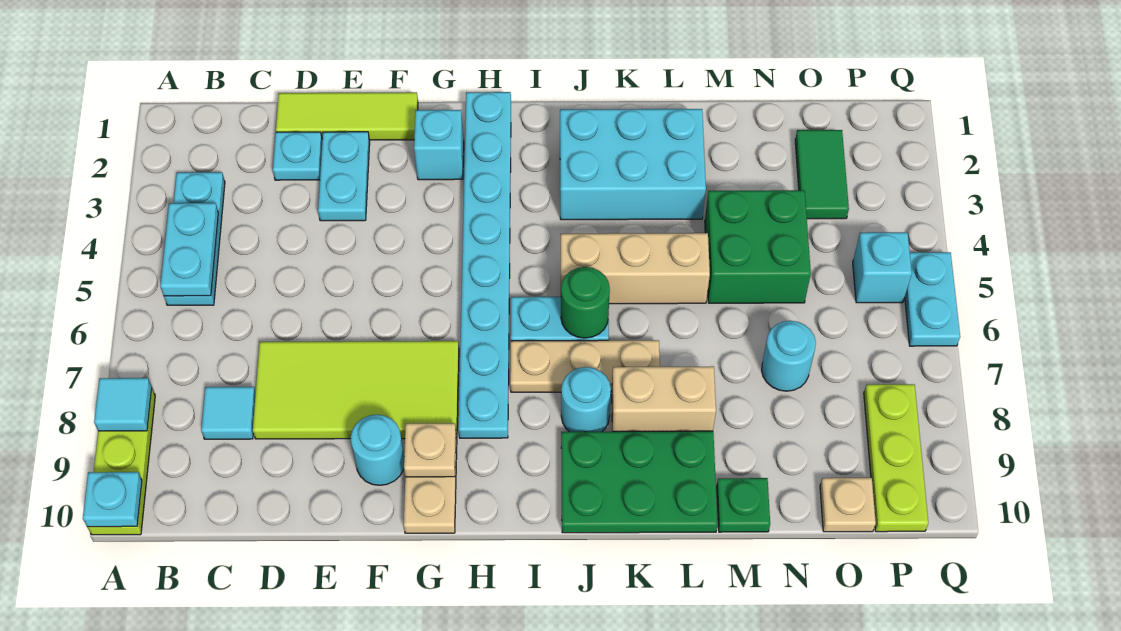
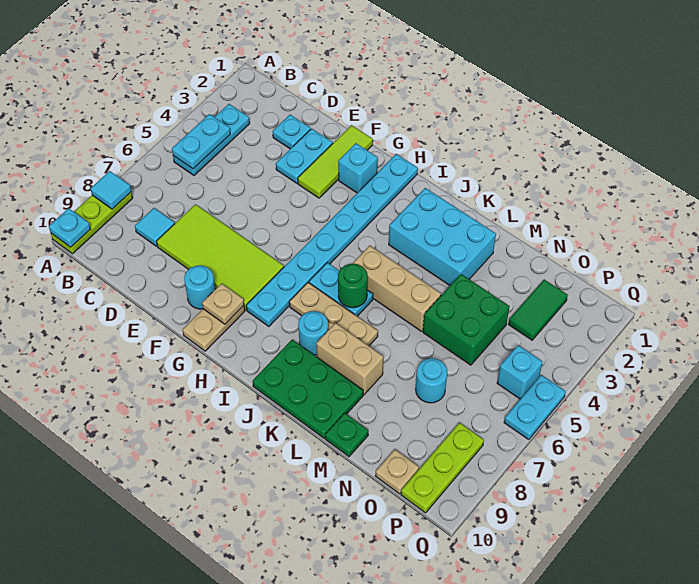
lime tile D1:F1 level 1 -> lime tile F1:F3 level 1

